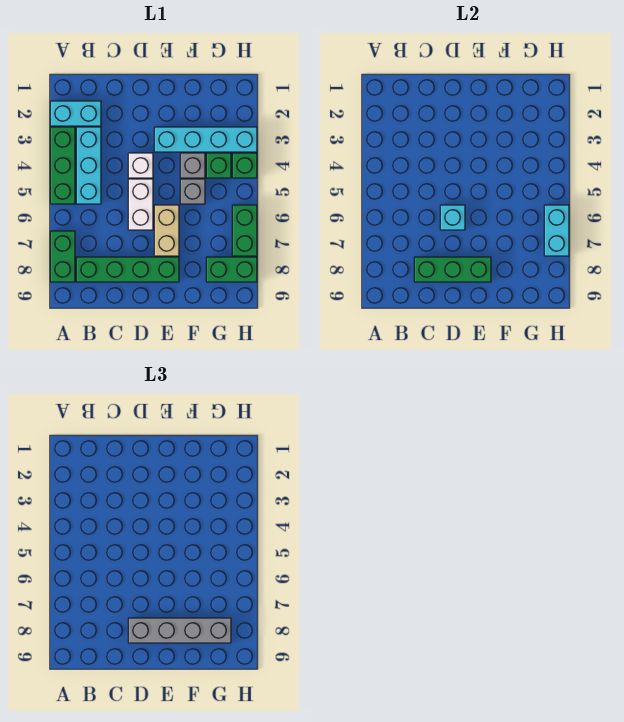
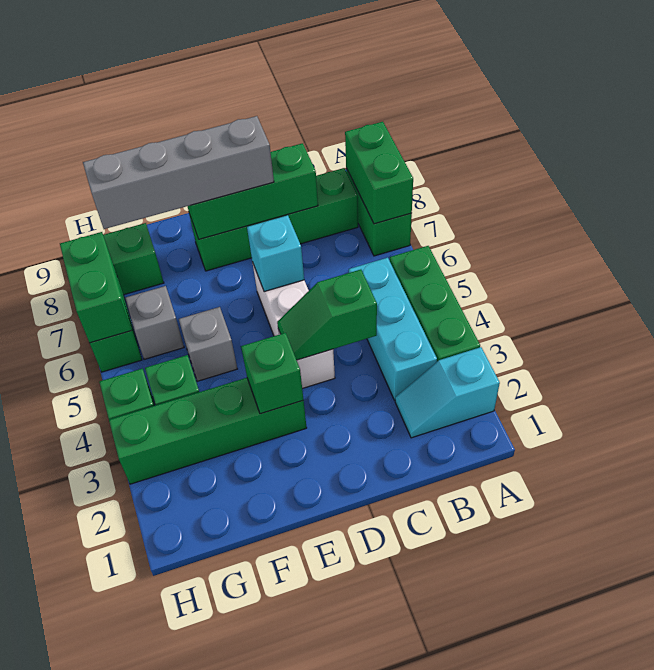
cyan brick A2:B2 level 1 -> cyan slope A2:B2 level 1 top A
none -> green brick A7:A8 level 2
none -> green slope C4:D4 level 2 top C
cyan brick E3:H3 level 1 -> green brick E3:H3 level 1
none -> green brick E3 level 2
tan brick E6:E7 level 1 -> none
grey brick F4 level 1 -> grey brick G6 level 1
cyan brick H6:H7 level 2 -> green brick H6:H7 level 2

